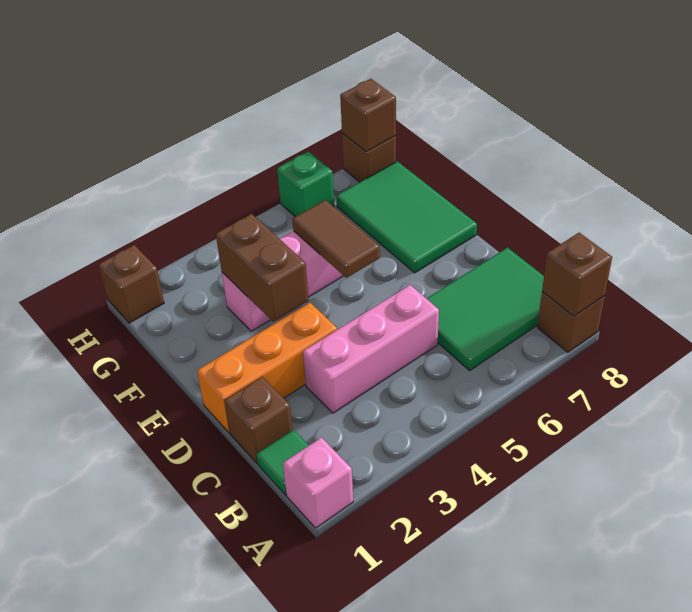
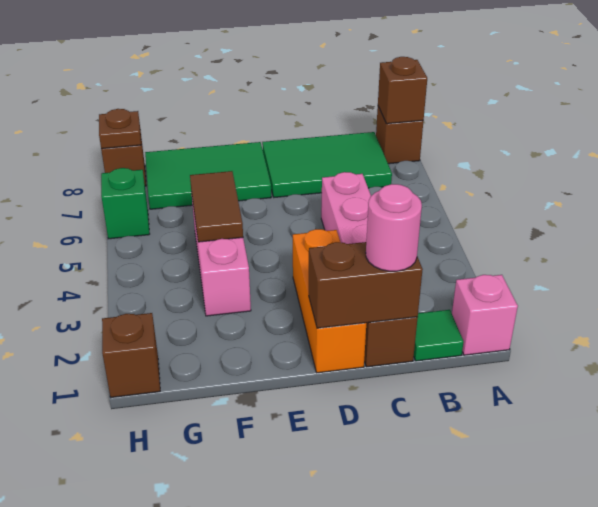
green tile B6:C8 level 1 -> green tile B7:D8 level 1
none -> pink round brick C1 level 3
brown brick E3:F3 level 2 -> brown brick C1:D1 level 2
brown tile E5:F5 level 2 -> brown tile F4:F5 level 2
brown brick H8 level 2 -> brown plate H8 level 2

